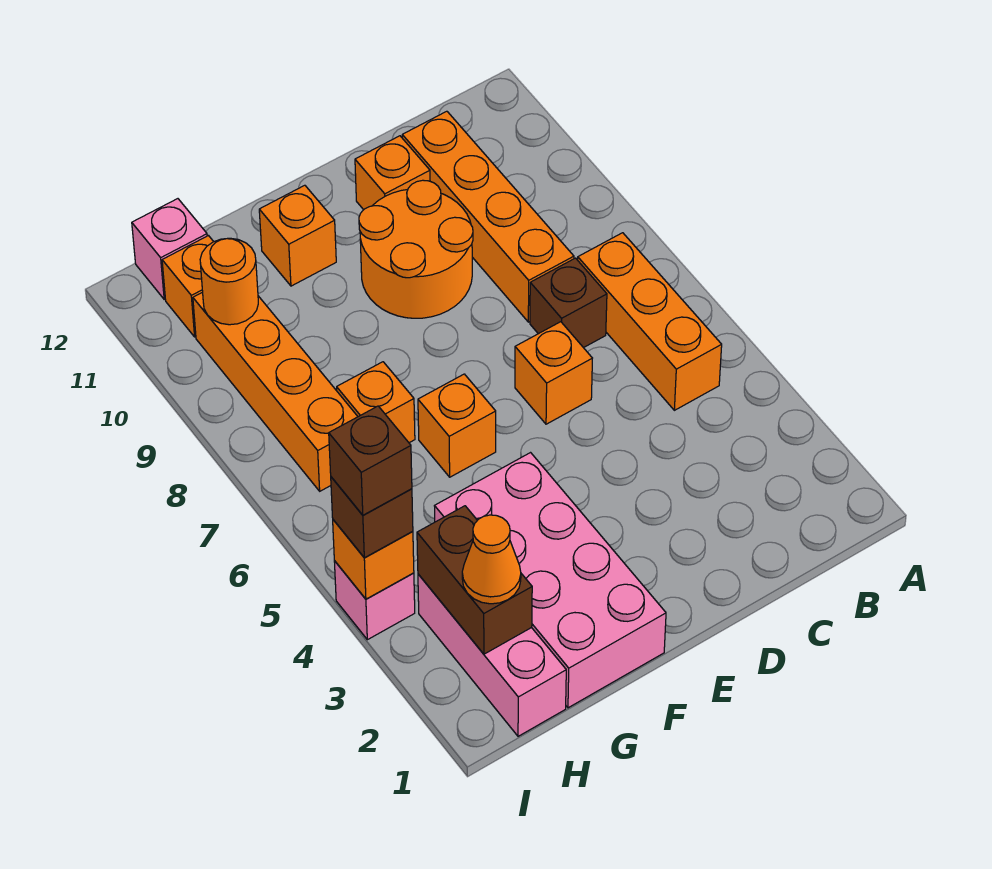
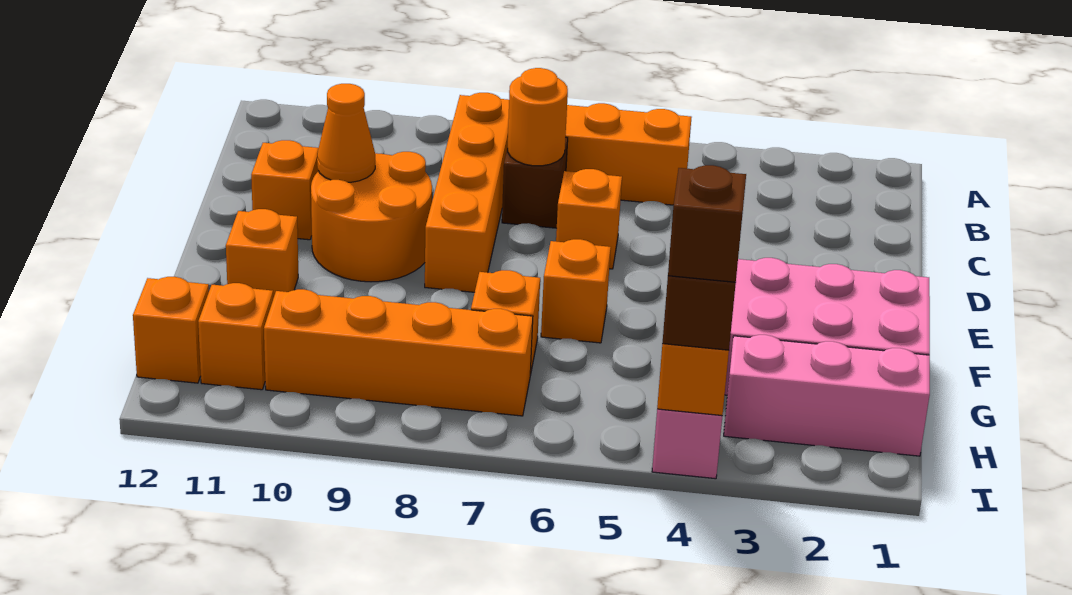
orange brick C8:C11 level 1 -> orange brick B8:E8 level 1
brown brick H2:H3 level 2 -> none
orange cone H2 level 3 -> orange cone D10 level 2
orange round brick H10 level 2 -> orange round brick C7 level 2
pink brick H12 level 1 -> orange brick H12 level 1

